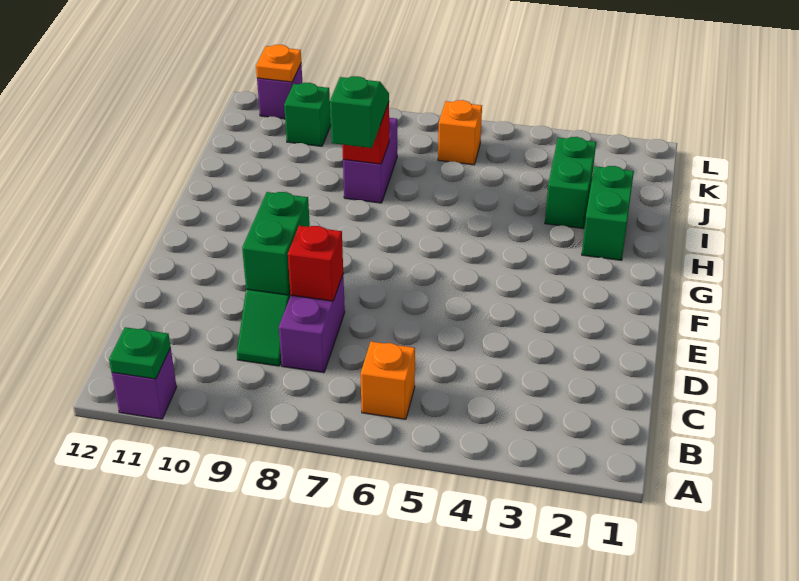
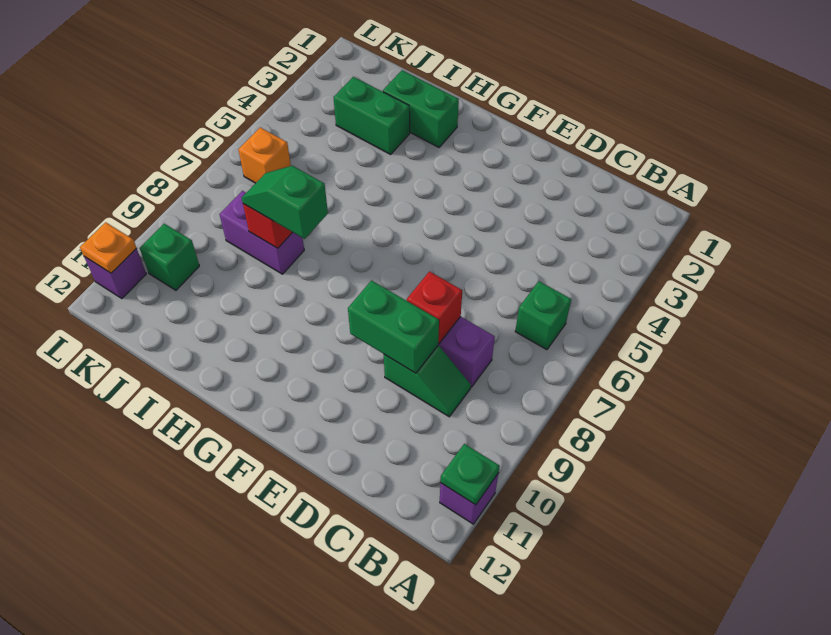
orange brick B6 level 1 -> green brick B6 level 1

